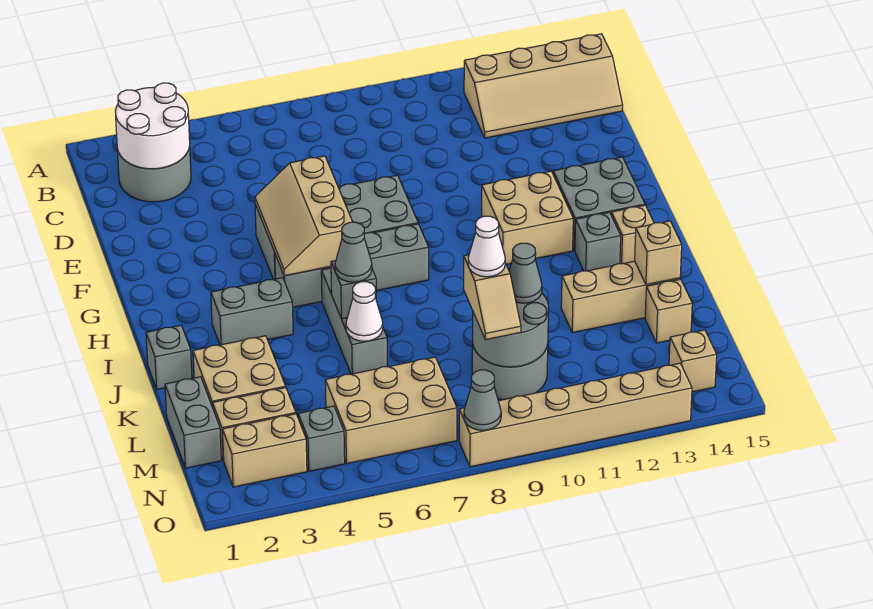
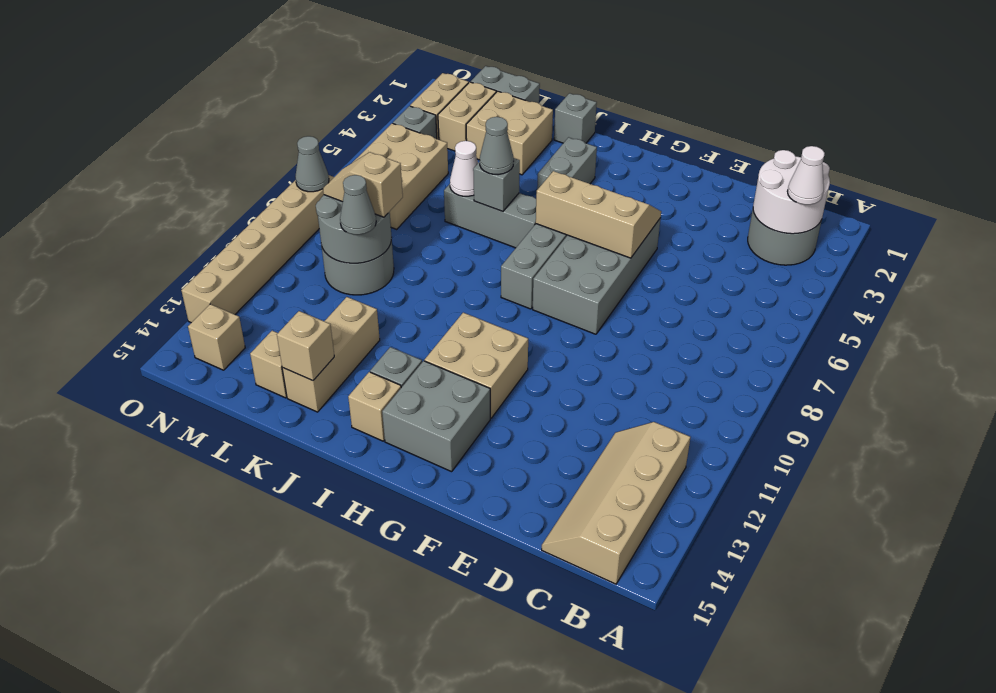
white cone L9 level 4 -> white cone B3 level 3

